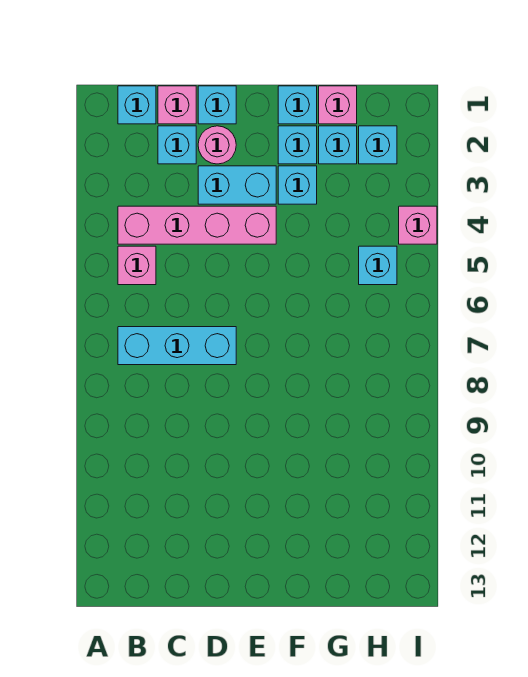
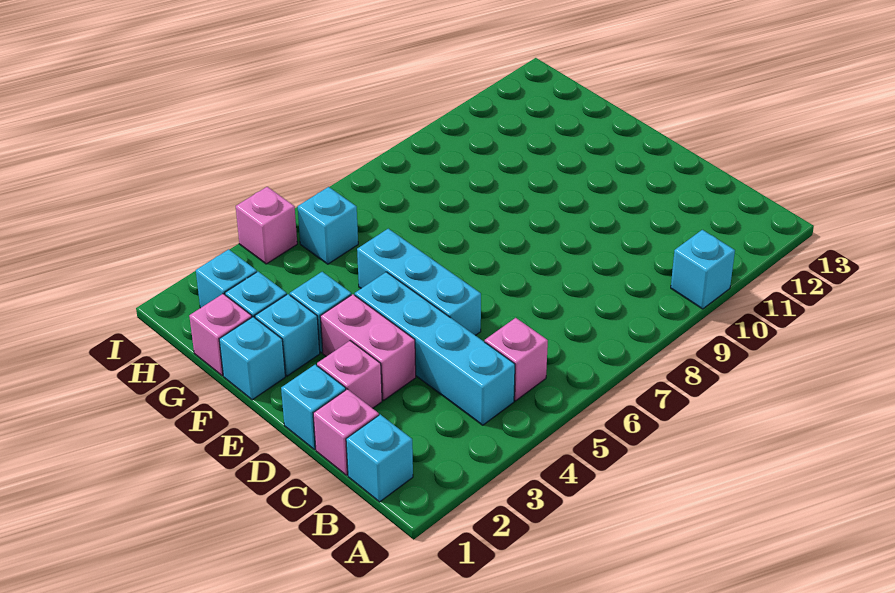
pink brick B4:E4 level 1 -> cyan brick B4:E4 level 1
cyan brick B7:D7 level 1 -> cyan brick D5:F5 level 1
cyan brick C2 level 1 -> cyan brick A10 level 1
pink round brick D2 level 1 -> pink brick D2 level 1
cyan brick D3:E3 level 1 -> pink brick D3:E3 level 1

